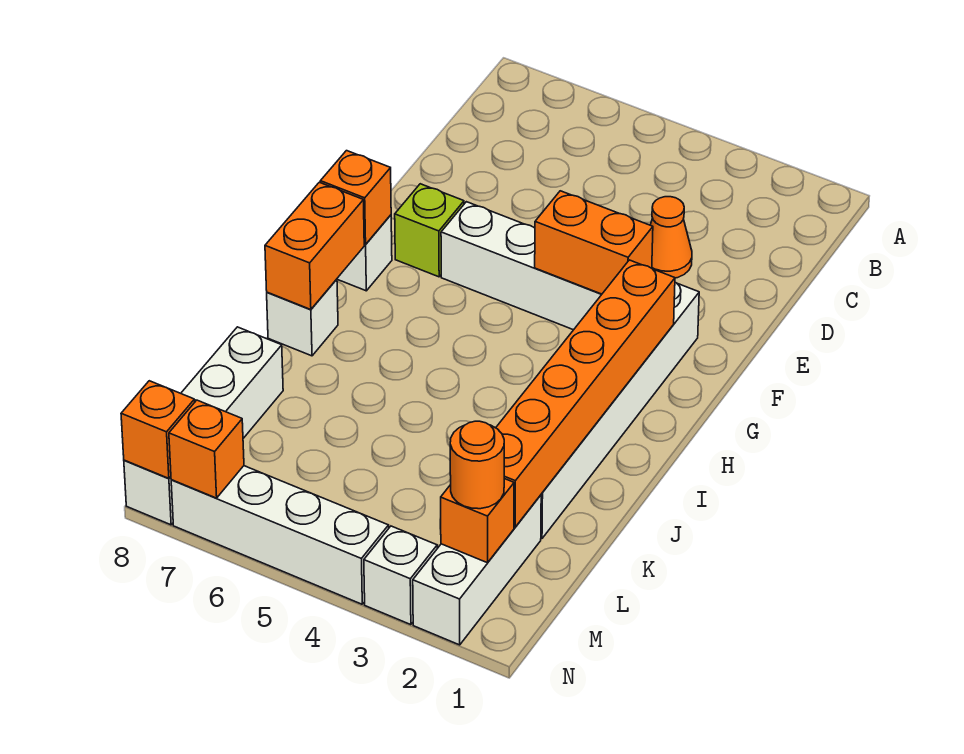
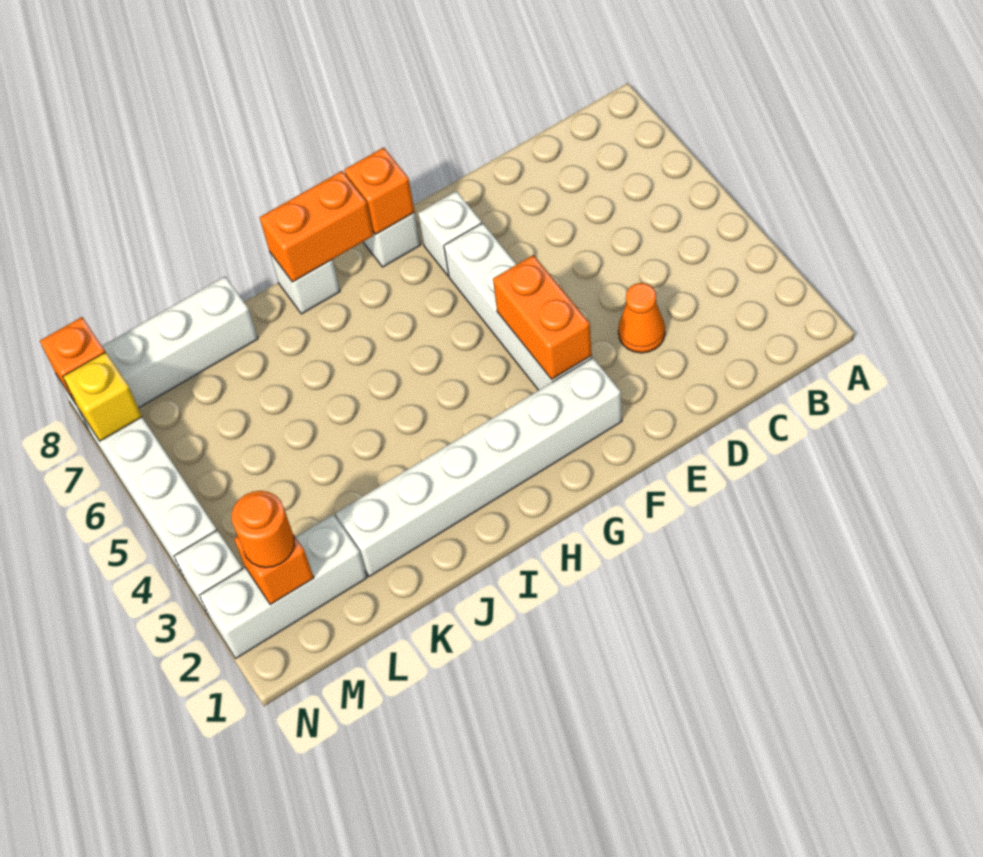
lime brick F7 level 1 -> white brick F7 level 1
orange brick G2:L2 level 2 -> none
orange brick N7 level 2 -> yellow brick N7 level 2

